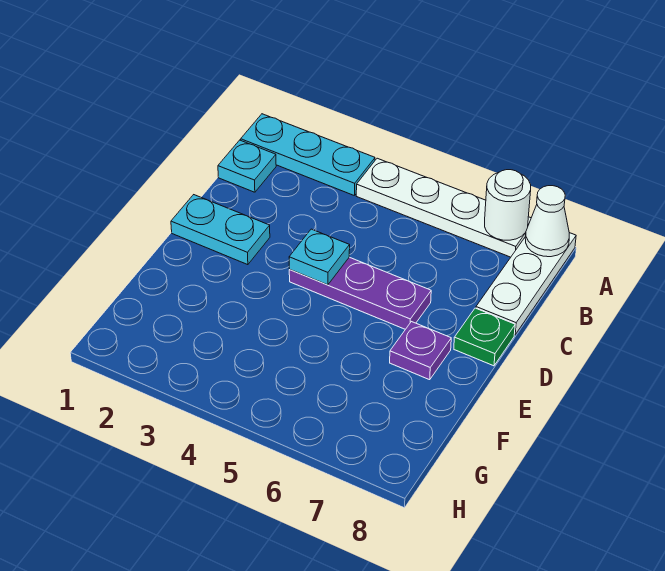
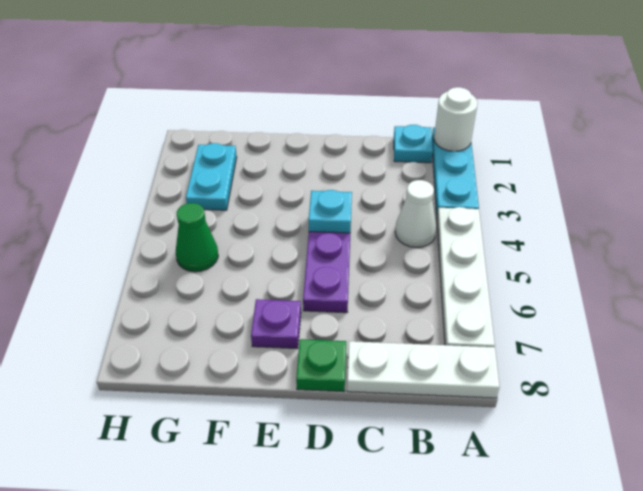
white round brick A7 level 2 -> white round brick A1 level 2
white cone A8 level 2 -> white cone B4 level 1
cyan plate D1:D2 level 1 -> cyan plate G2:G3 level 1
none -> green cone G5 level 1

